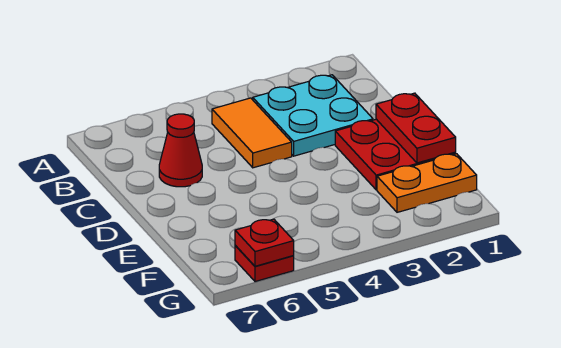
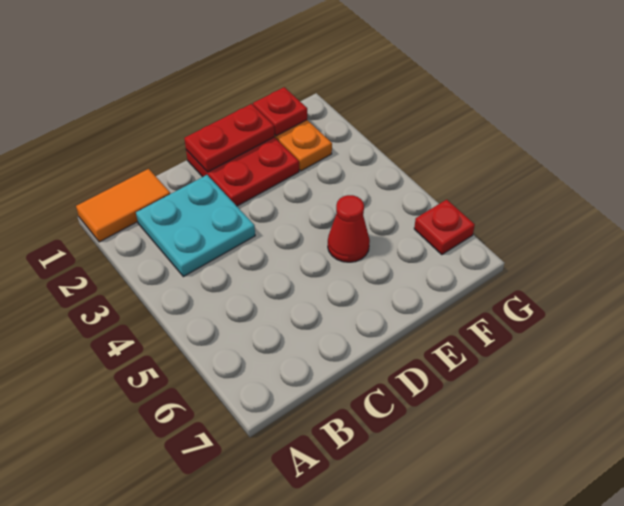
orange tile B4:C4 level 1 -> orange tile A1:B1 level 1
red cone C6 level 1 -> red cone E5 level 1
red plate G6 level 2 -> red plate F1 level 2

